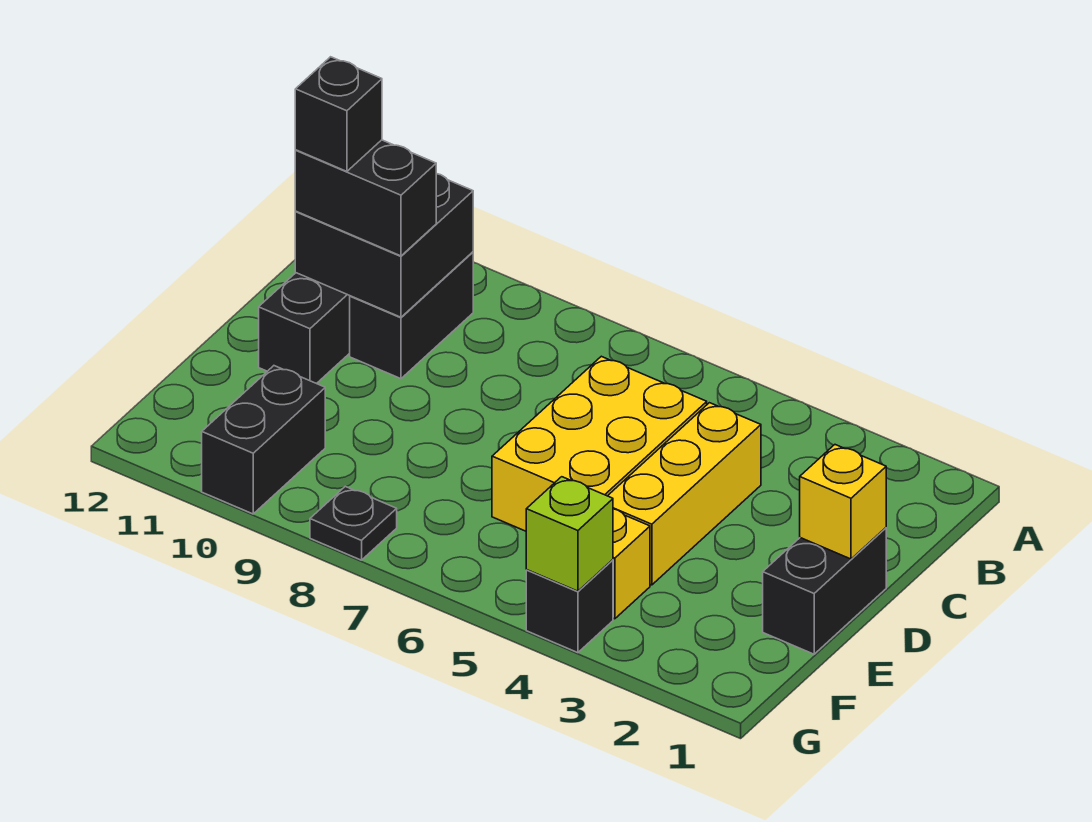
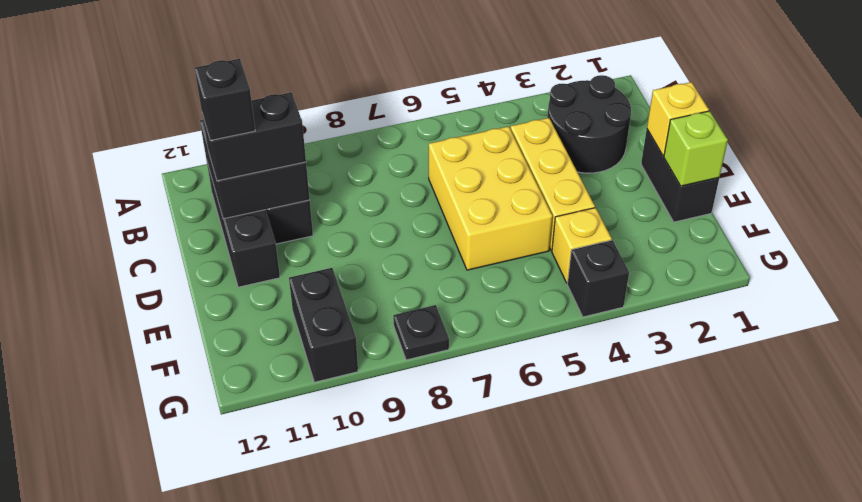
none -> black round brick B2:C3 level 1
lime brick G4 level 2 -> lime brick E1 level 2

